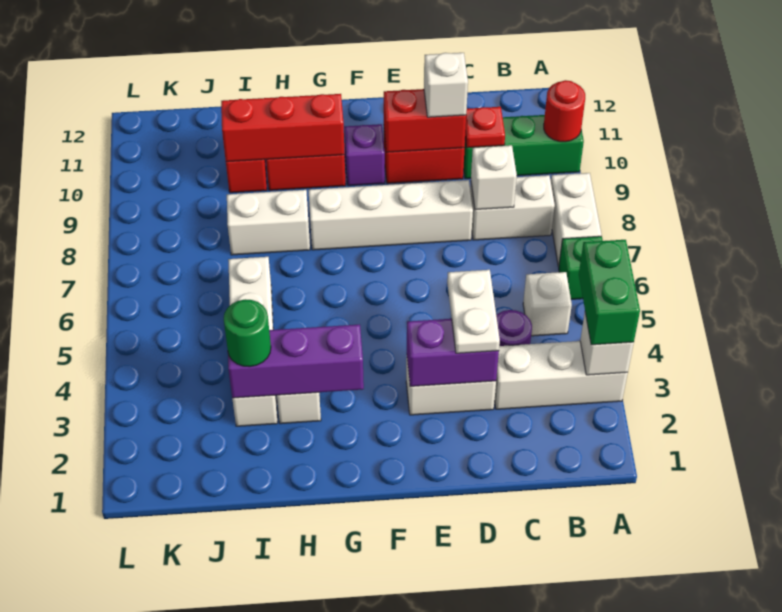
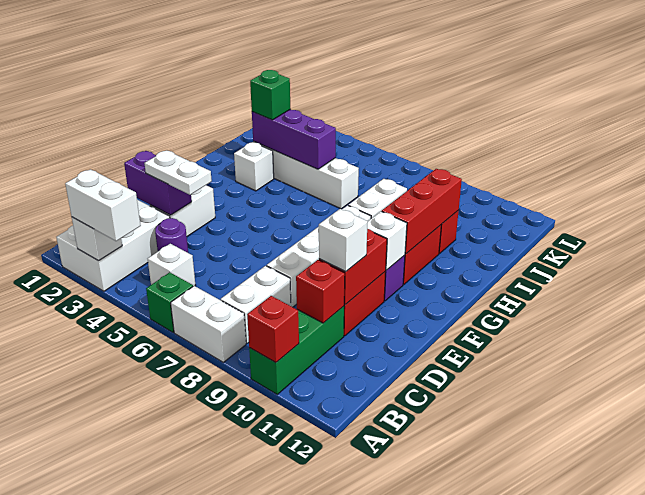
white brick A3:C3 level 1 -> white brick A2:C3 level 1
green brick A3:A4 level 3 -> white brick A3:A4 level 3
red round brick A10 level 2 -> red brick A10 level 2
white brick C8 level 2 -> white brick F10 level 2
red plate C10 level 2 -> red brick C10 level 2
purple brick D3:E3 level 2 -> purple brick D2:D3 level 2
purple brick G3:I3 level 2 -> purple brick I3:I5 level 2
green round brick I3 level 3 -> green brick I3 level 3

